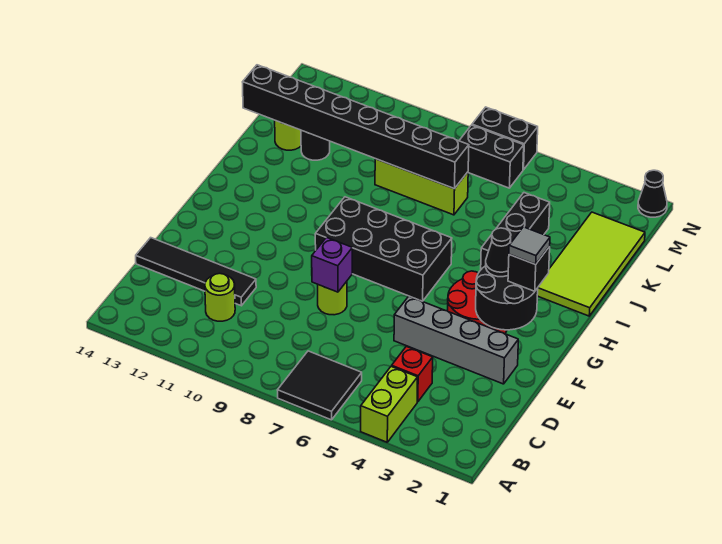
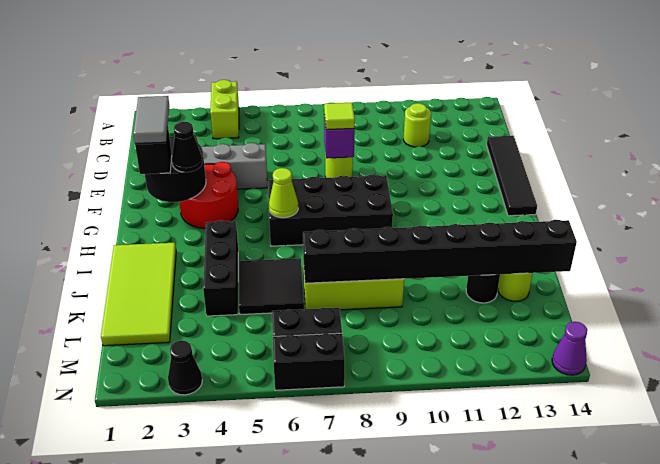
black tile A6:B7 level 1 -> black tile J5:K6 level 1
red brick C4 level 1 -> none
black tile D11:D14 level 1 -> black tile D14:G14 level 1
none -> lime tile E8 level 3
grey tile G2 level 4 -> grey tile F2:G2 level 4
none -> lime cone H6 level 2
black cone N1 level 1 -> black cone N3 level 1
none -> purple cone N14 level 1

